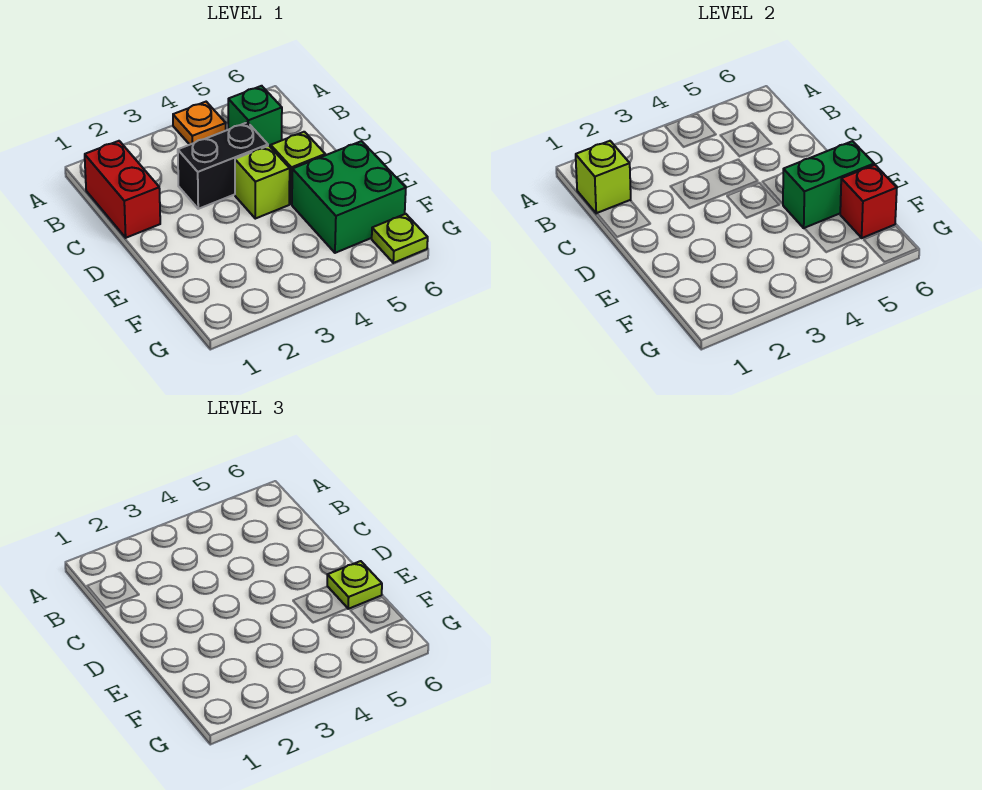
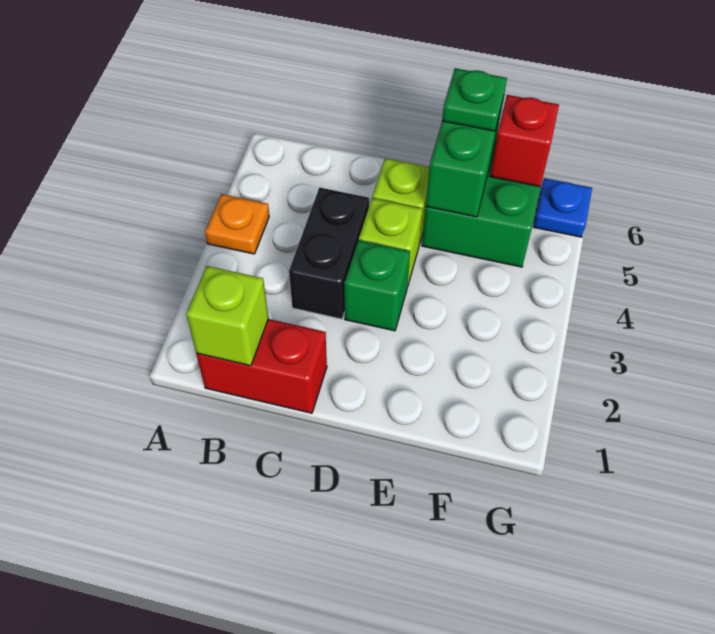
green brick B5 level 1 -> green brick D3 level 1
lime plate E6 level 3 -> green plate E6 level 3
lime plate G6 level 1 -> blue plate G6 level 1

